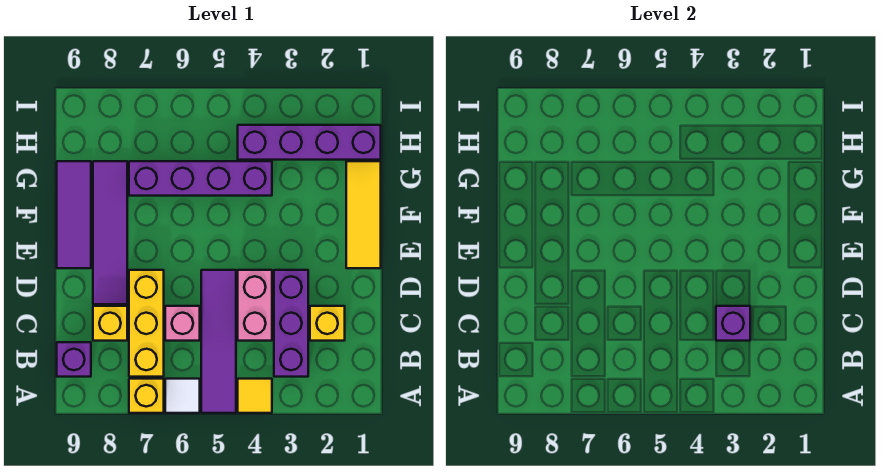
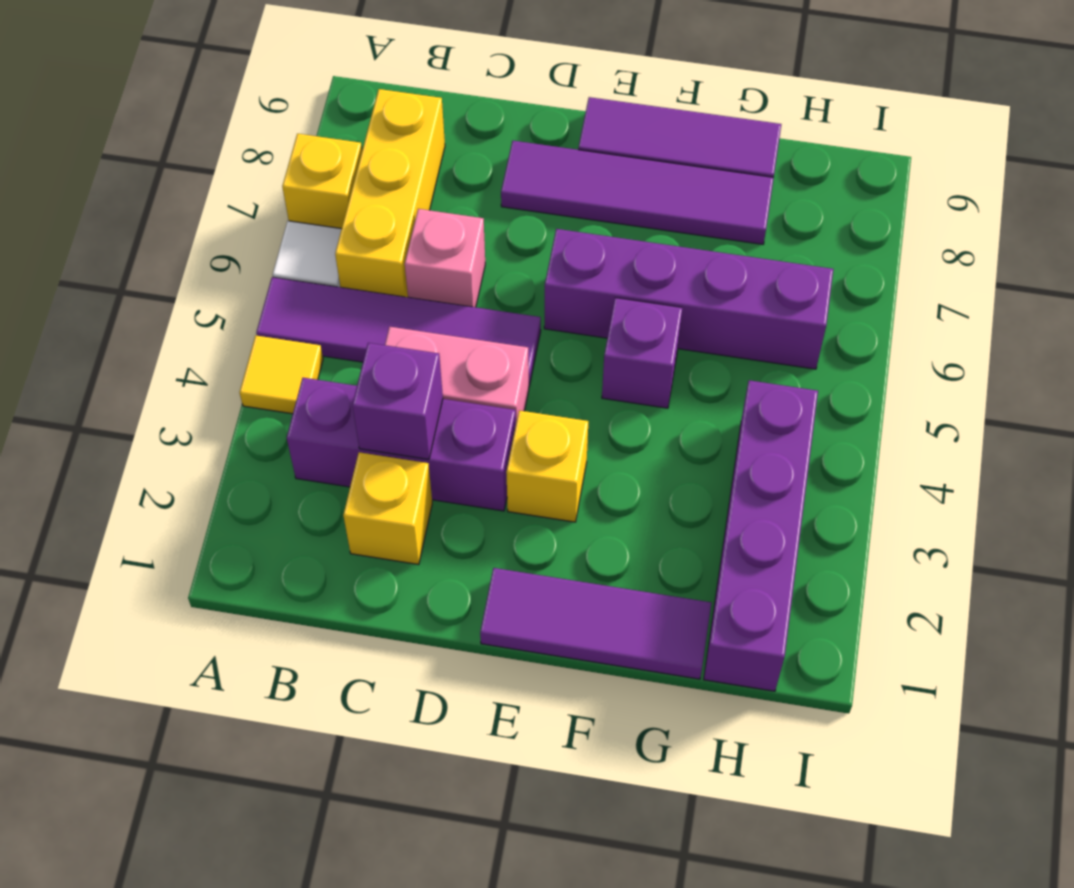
yellow brick B7:D7 level 1 -> yellow brick B6:B8 level 1
purple brick B9 level 1 -> purple brick F5 level 1
yellow brick C8 level 1 -> yellow brick E3 level 1
yellow tile E1:G1 level 1 -> purple tile E1:G1 level 1
purple brick G4:G7 level 1 -> purple brick E6:H6 level 1

